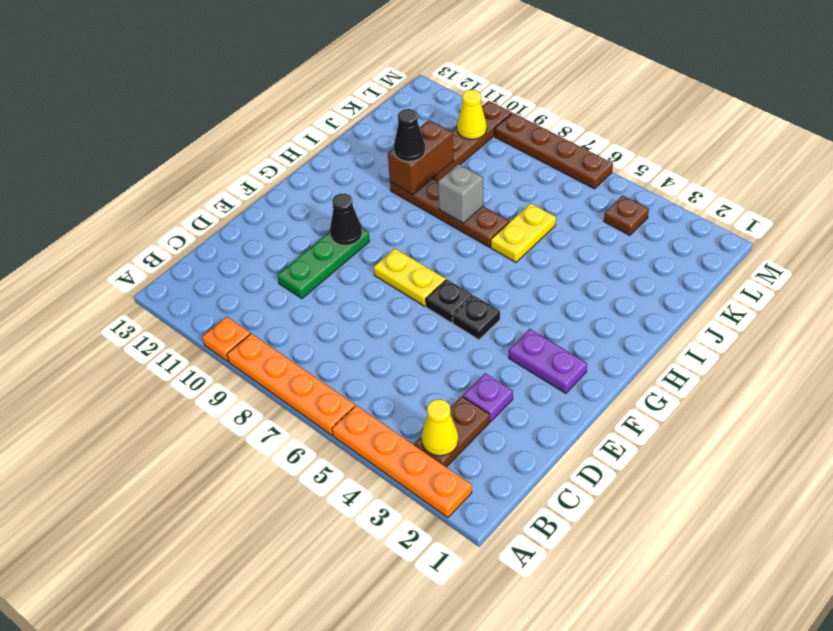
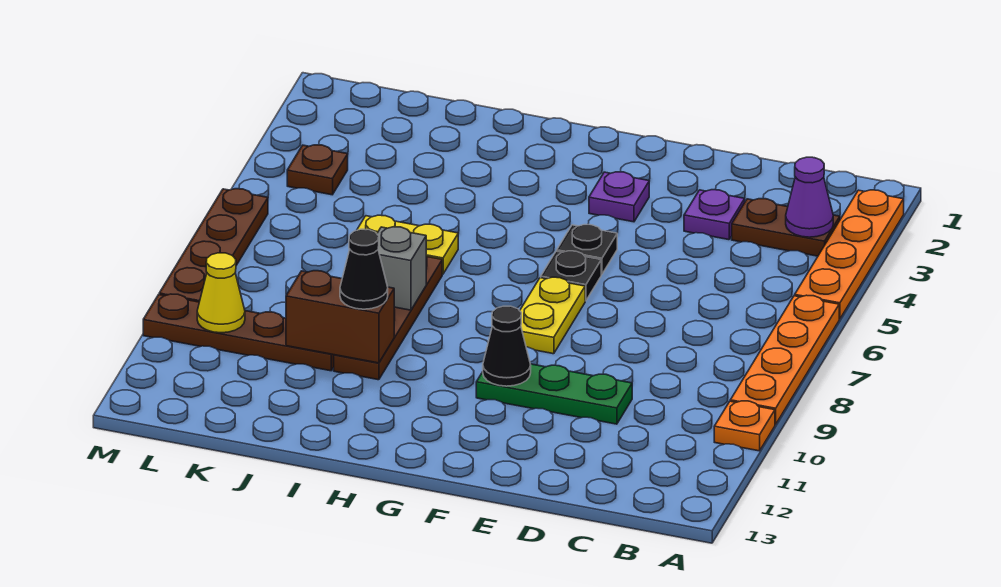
yellow cone B3 level 2 -> purple cone B3 level 2
purple plate F2:F3 level 1 -> purple plate F3 level 1

